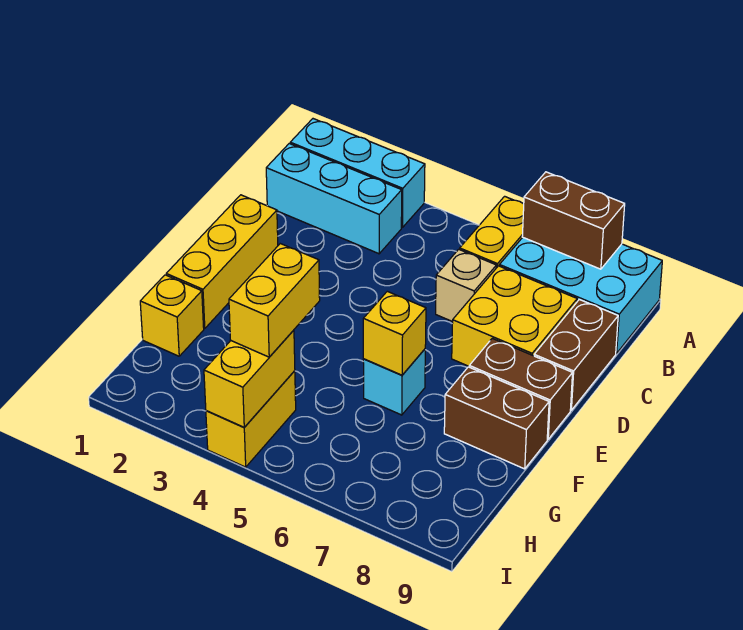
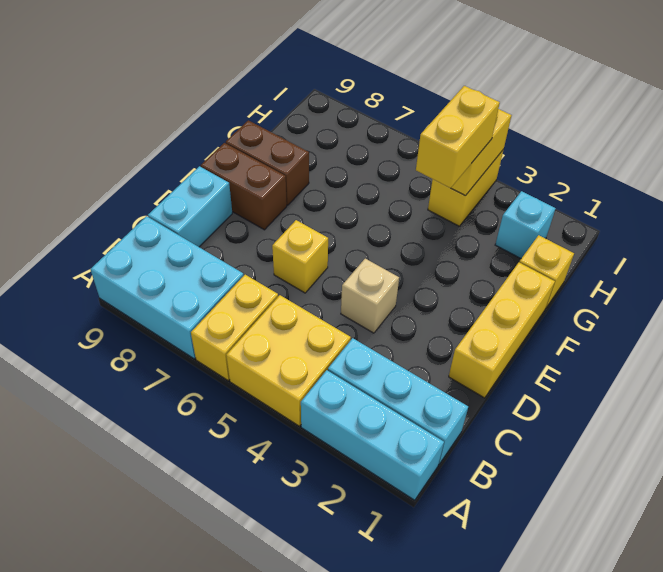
brown brick A7:A8 level 2 -> none
tan brick C6 level 1 -> tan brick D4 level 1
yellow brick C7:D8 level 1 -> yellow brick A4:B5 level 1
brown brick C9:D9 level 1 -> cyan brick C9:D9 level 1
cyan brick F6 level 1 -> cyan brick H2 level 1
yellow brick F6 level 2 -> yellow brick D6 level 1

